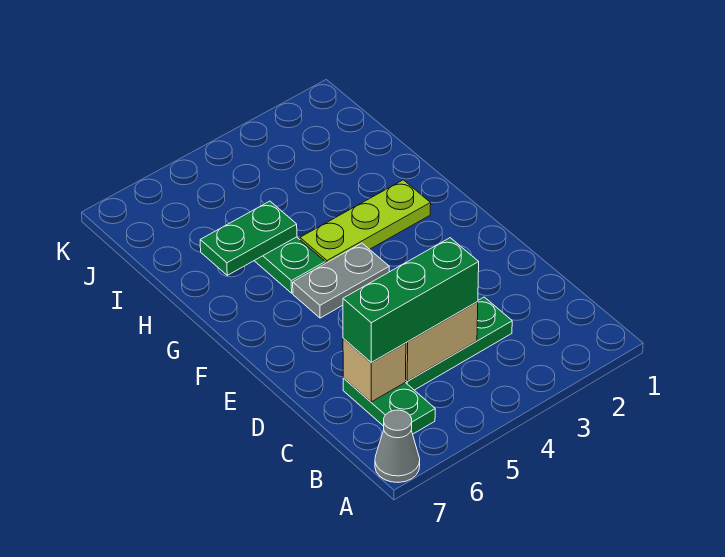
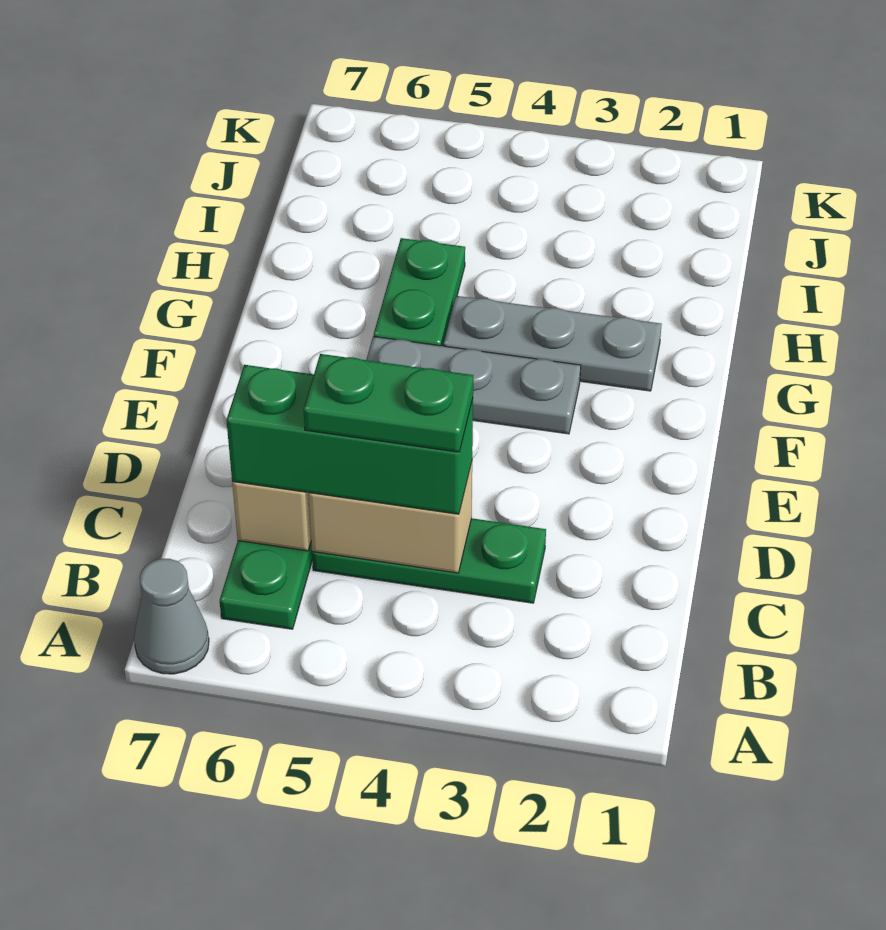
grey plate F4:F5 level 1 -> grey plate F3:F5 level 1
lime plate G2:G4 level 1 -> grey plate G2:G4 level 1
green plate H5:H6 level 2 -> green plate C4:C5 level 4

